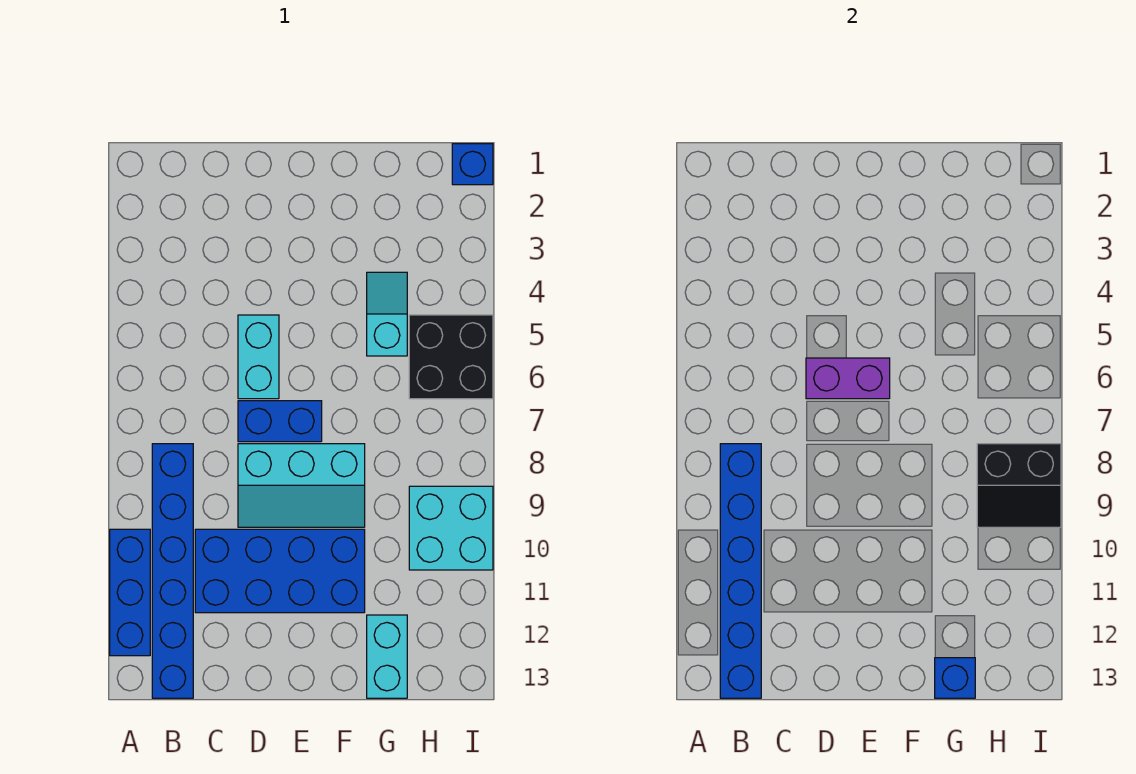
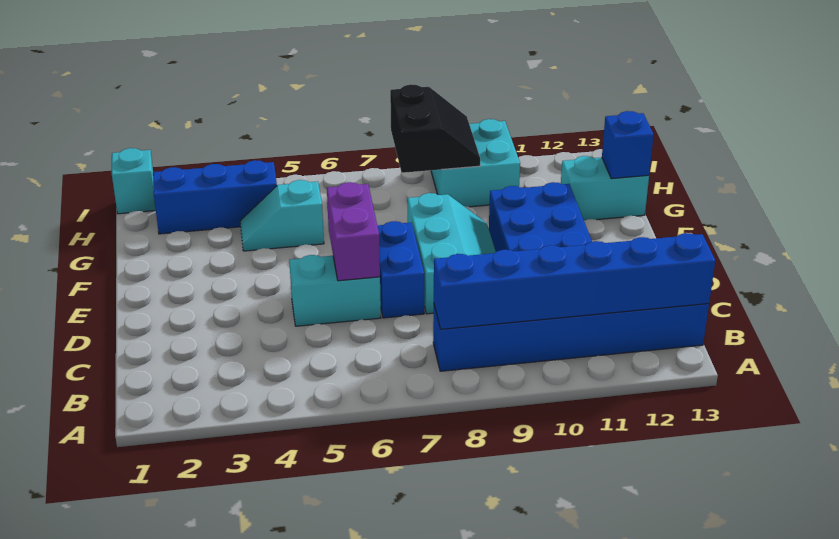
blue brick A10:A12 level 1 -> blue brick H2:H4 level 1
black brick H5:I6 level 1 -> none
blue brick I1 level 1 -> cyan brick I1 level 1

